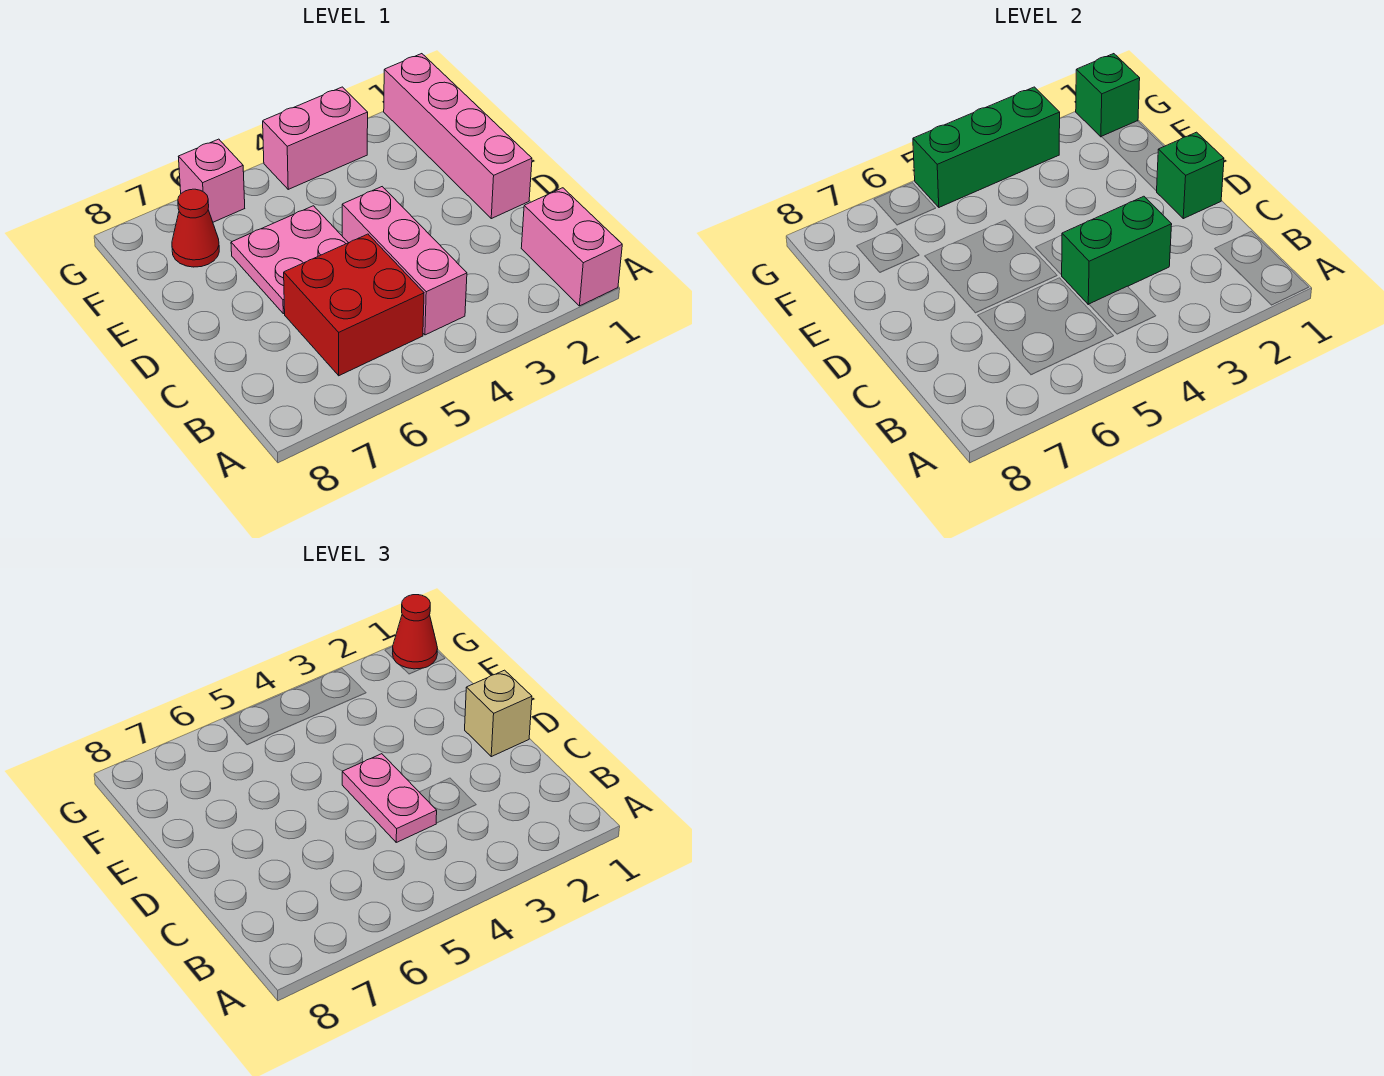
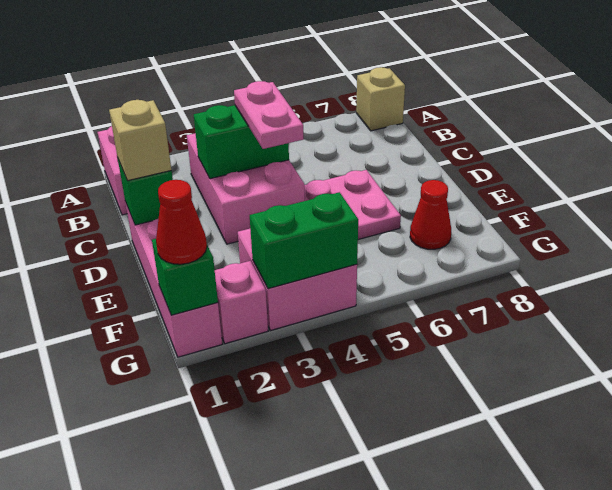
none -> tan brick A8 level 1
pink brick B4:D4 level 1 -> pink brick B3:D4 level 1
red brick B5:C6 level 1 -> none
pink brick G3:G4 level 1 -> pink brick F3:G4 level 1
green brick G3:G5 level 2 -> green brick G3:G4 level 2
pink brick G6 level 1 -> pink brick G2 level 1

